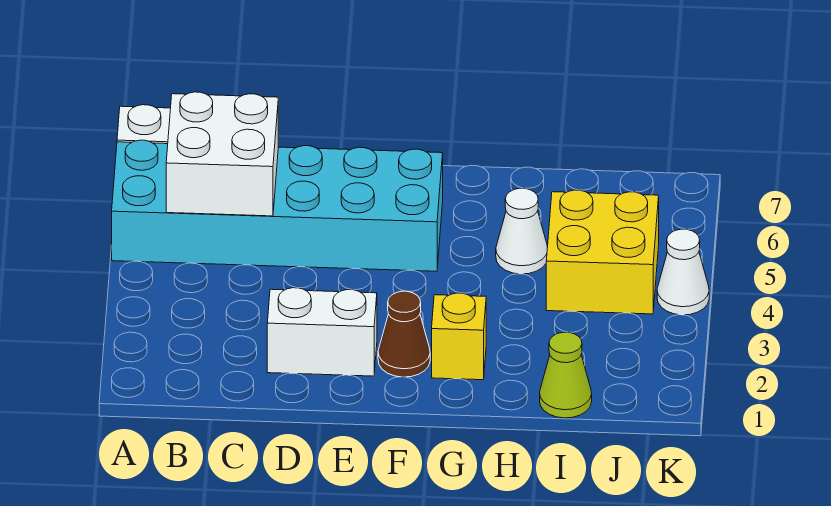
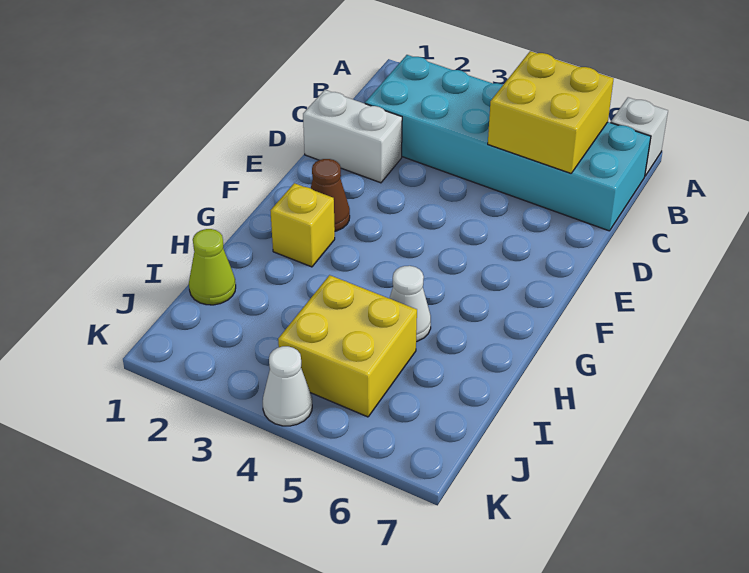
cyan brick A5:F6 level 1 -> cyan brick B2:C7 level 1
white brick B5:C6 level 2 -> yellow brick B5:C6 level 2
white brick D2:E2 level 1 -> white brick D1:D2 level 1

